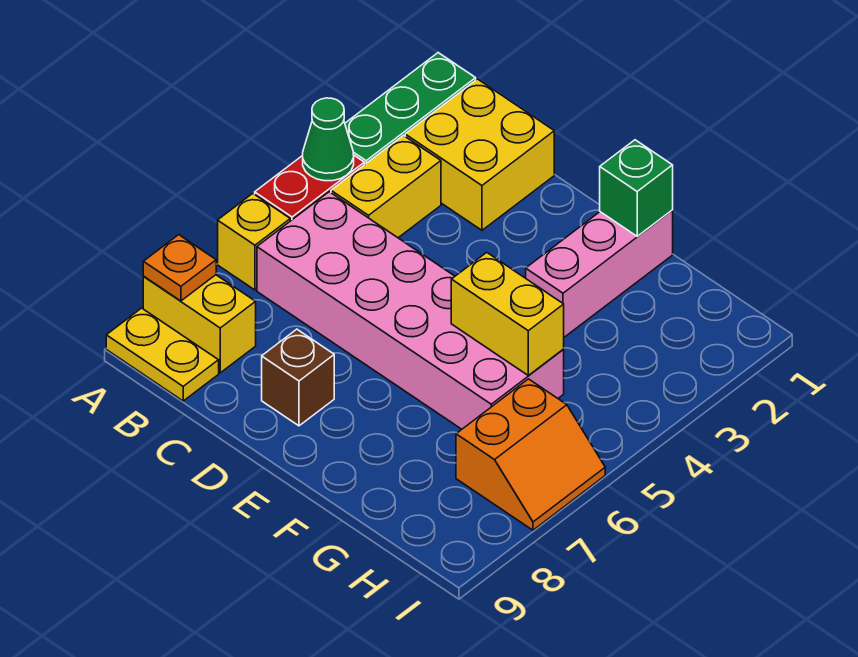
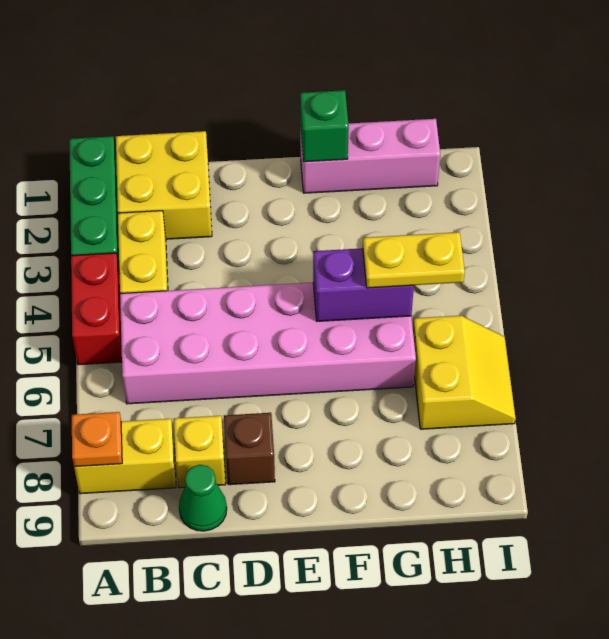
green cone A4 level 2 -> green cone C9 level 1
yellow brick A6 level 1 -> yellow brick C8 level 1
yellow plate A9:B9 level 1 -> yellow plate G5:H5 level 3
pink brick F1:F3 level 1 -> pink brick F1:H1 level 1
yellow brick F5:G5 level 2 -> purple brick F5:G5 level 2
orange slope H6:I7 level 1 top H -> yellow slope H6:I7 level 1 top H

